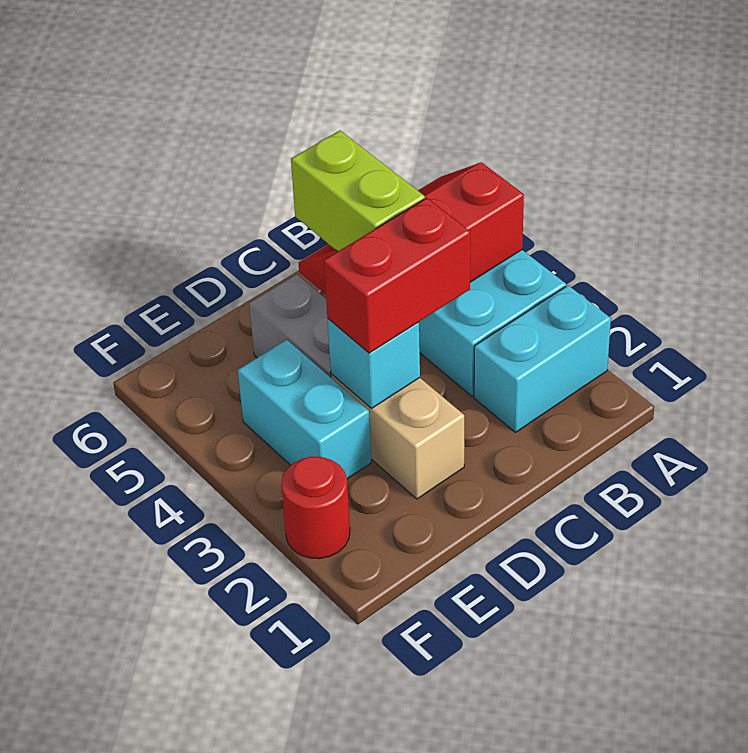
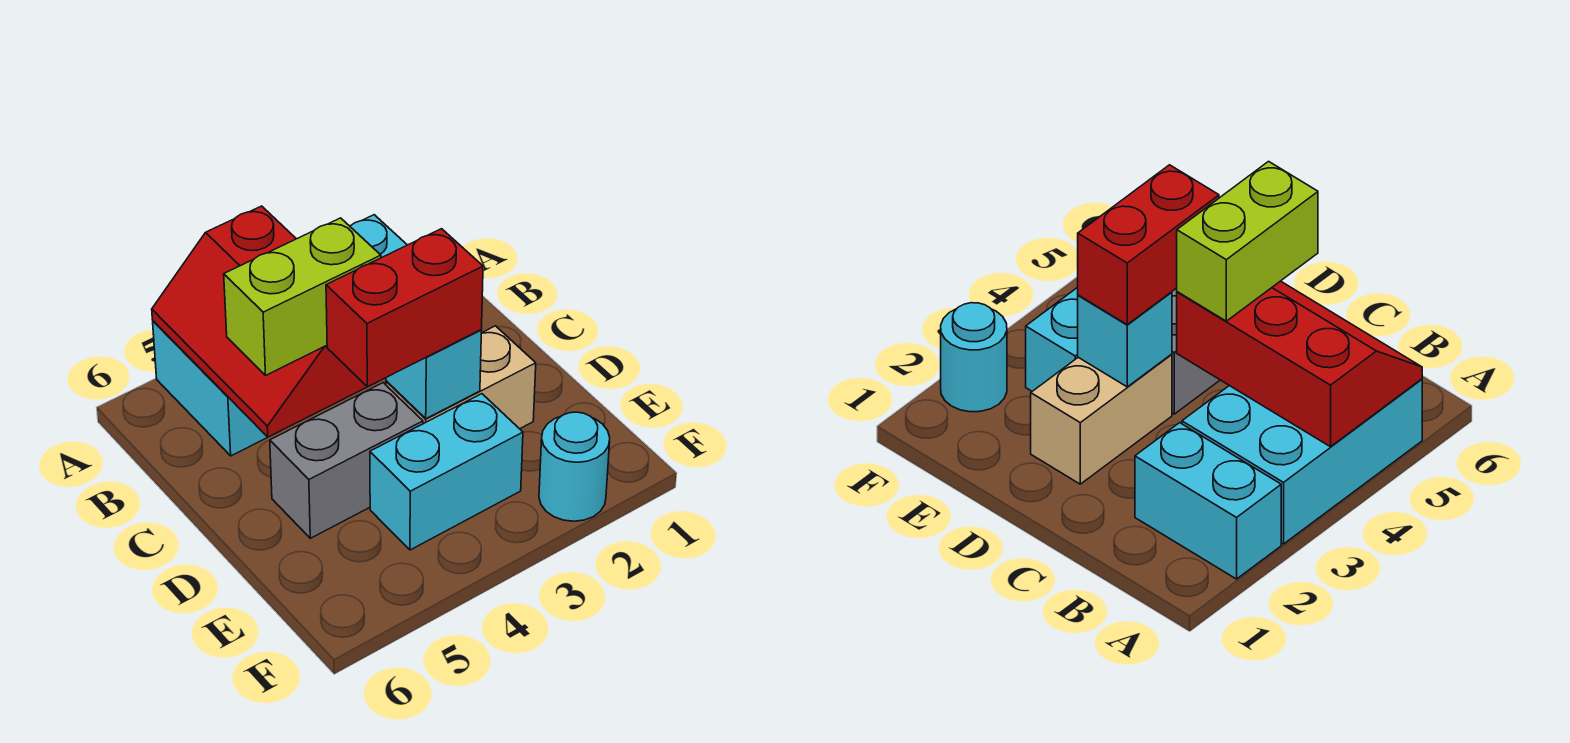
red brick C3:D3 level 3 -> red brick D3:D4 level 3
red round brick F2 level 1 -> cyan round brick F2 level 1

